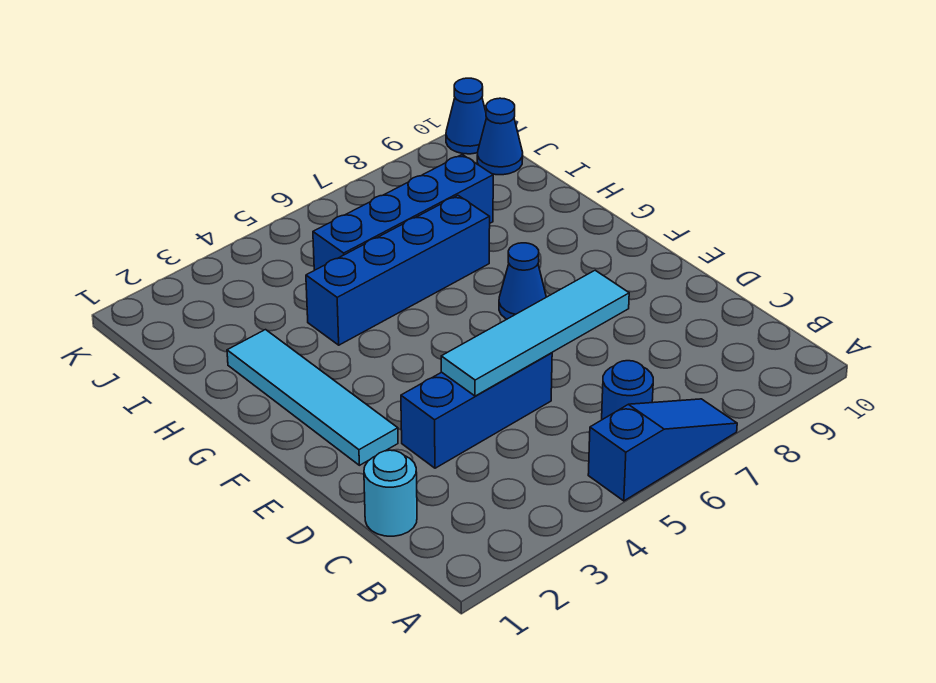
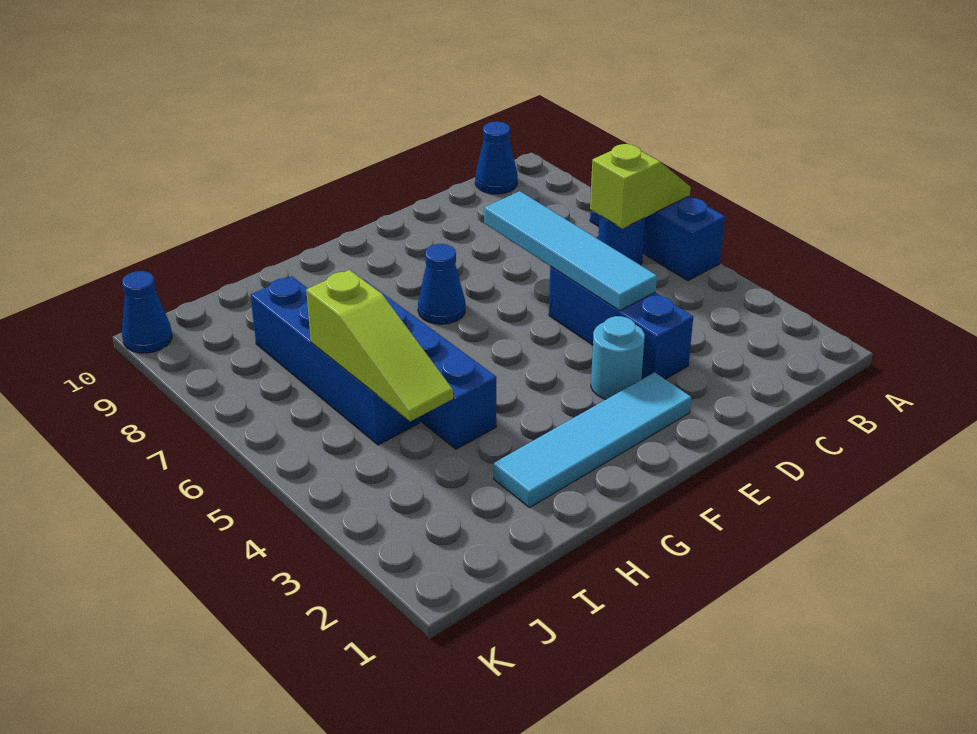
none -> lime slope A6:B6 level 2 top B
cyan round brick C1 level 1 -> cyan round brick E3 level 1
none -> lime slope I4:I6 level 2 top 6
blue cone J10 level 1 -> blue cone B10 level 1

